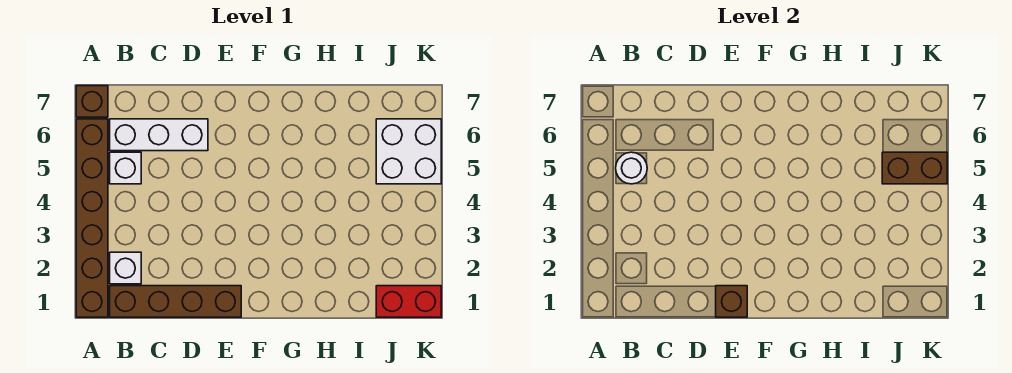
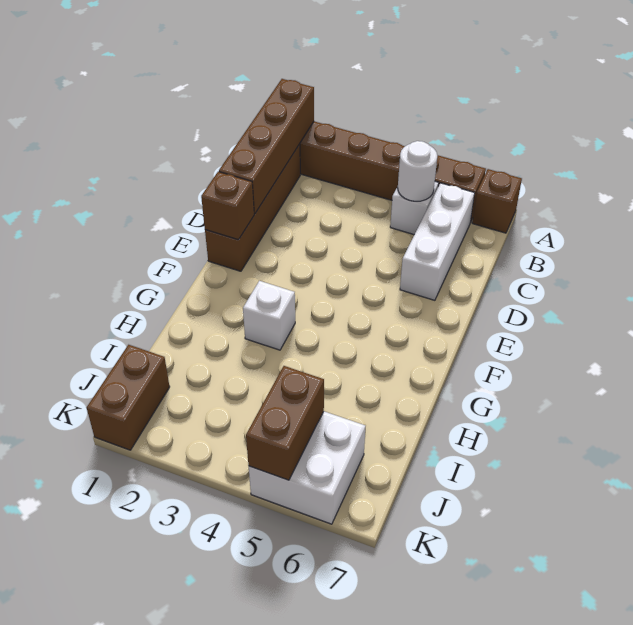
none -> brown brick A1:D1 level 2
white brick B2 level 1 -> white brick G3 level 1
red brick J1:K1 level 1 -> brown brick J1:K1 level 1

